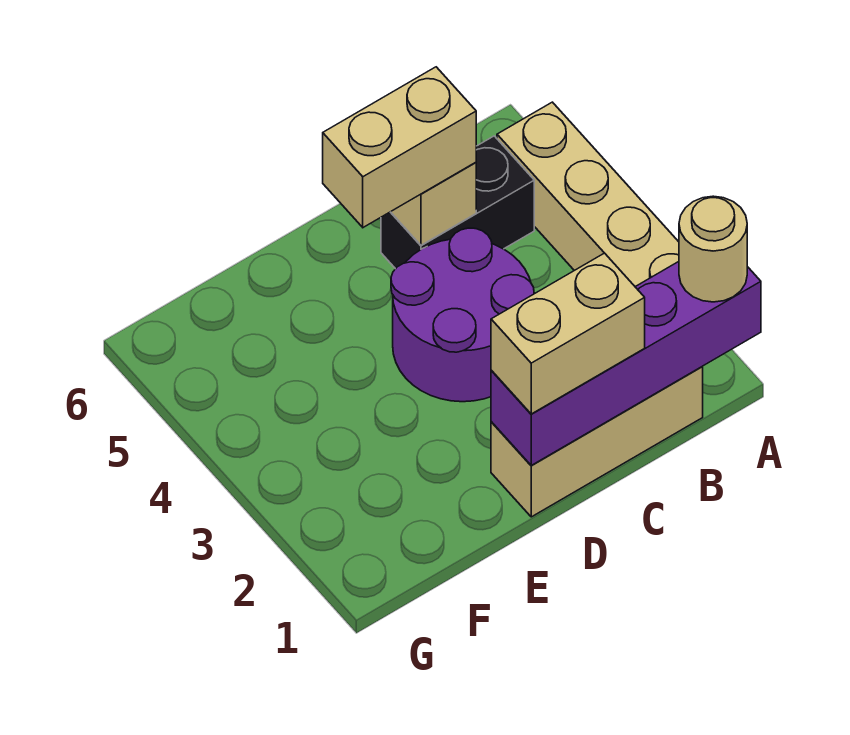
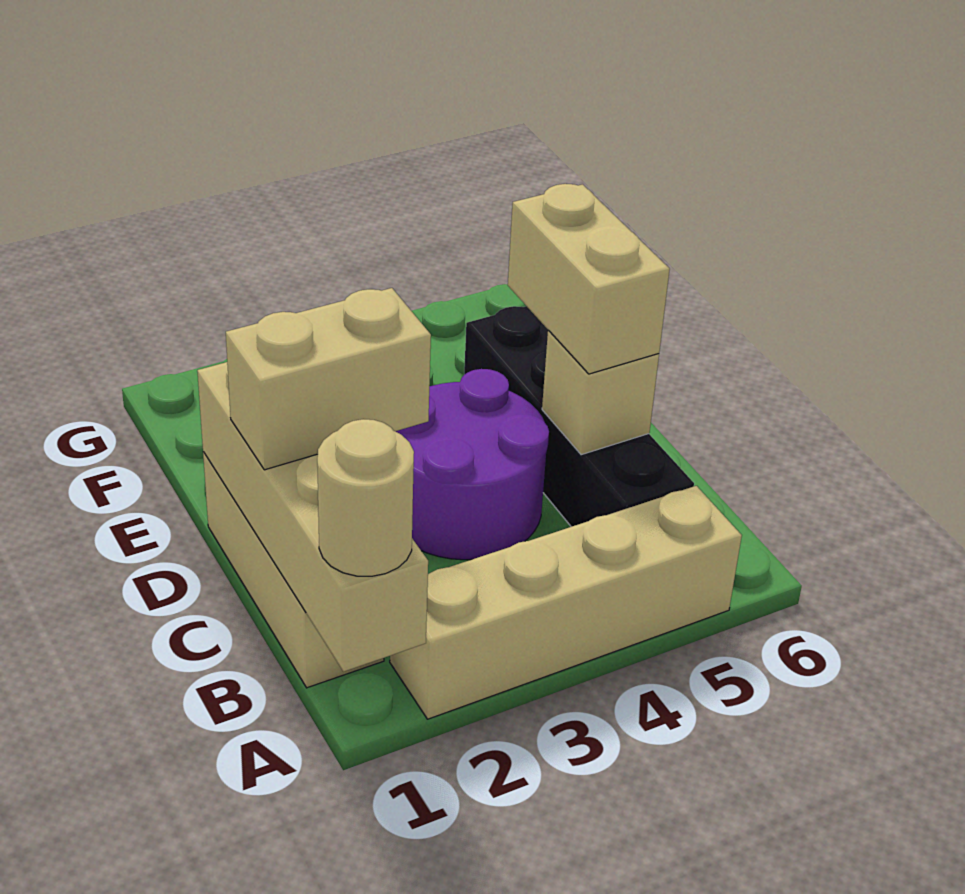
purple brick A1:D1 level 2 -> tan brick A1:D1 level 2
black brick B5:C5 level 1 -> black brick B5:E5 level 1
tan brick C1:D1 level 3 -> tan brick C1:C2 level 3

